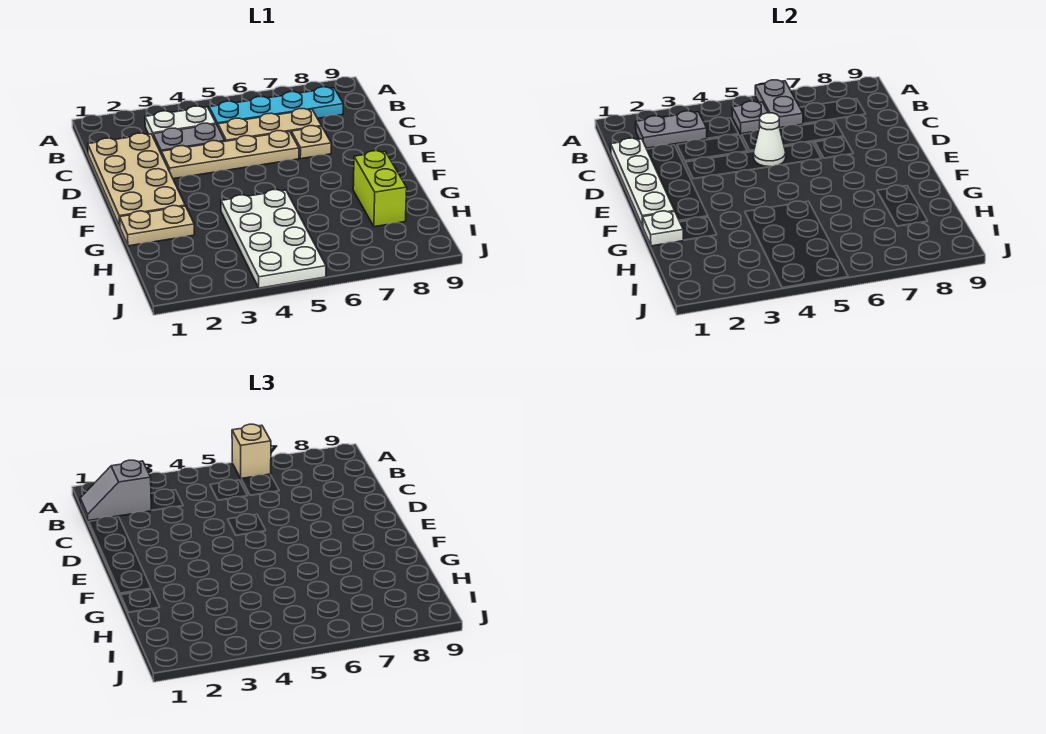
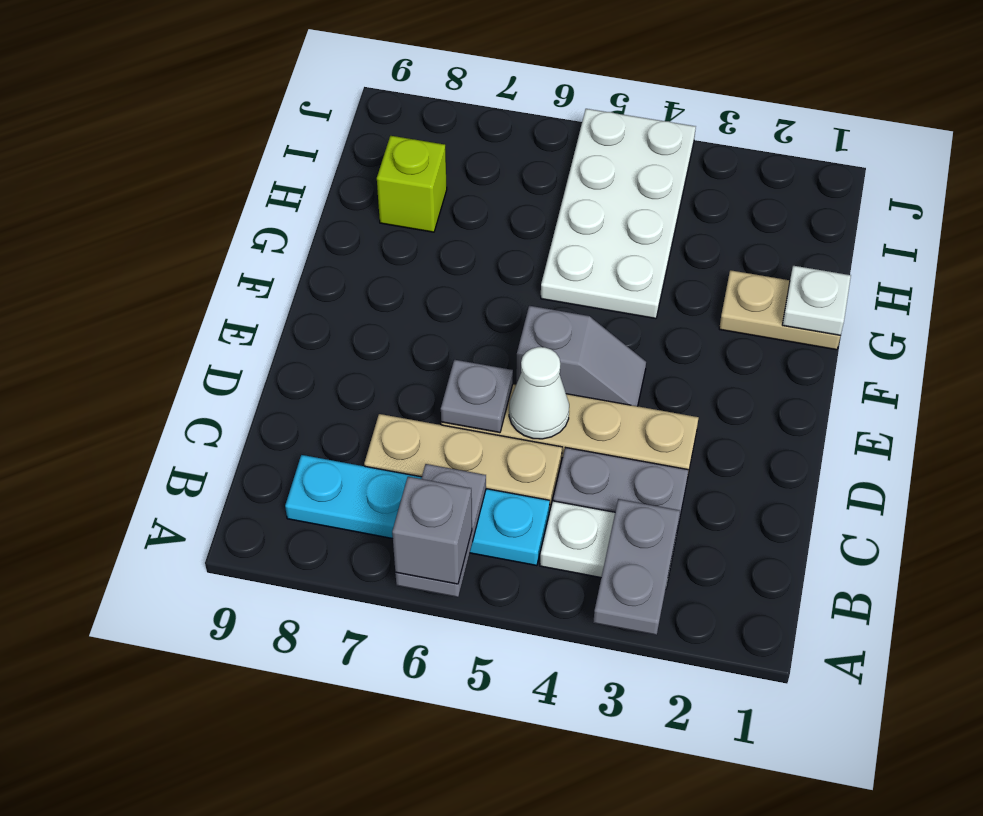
tan brick A6 level 3 -> grey brick A6 level 3
grey slope B1:B2 level 3 top 2 -> grey slope E4:E5 level 1 top 5
grey plate B2:B3 level 2 -> grey plate A3:B3 level 2
grey plate B5 level 2 -> grey plate D6 level 2
tan plate C1:F2 level 1 -> none
white plate C1:F1 level 2 -> none
tan plate D7 level 1 -> none
lime brick G8:H8 level 1 -> lime brick H8 level 1

